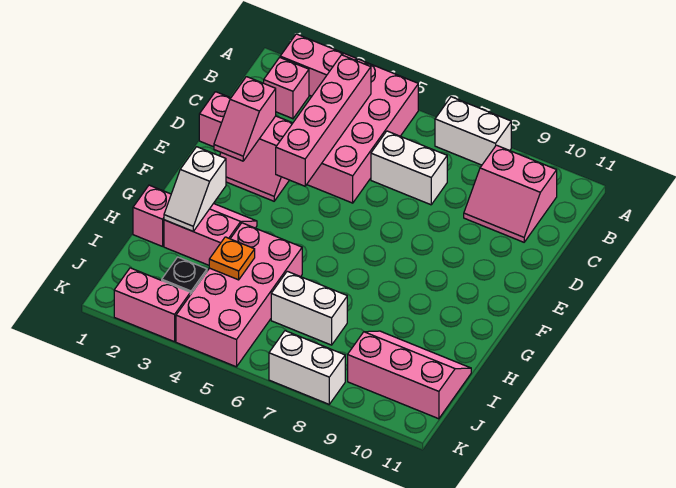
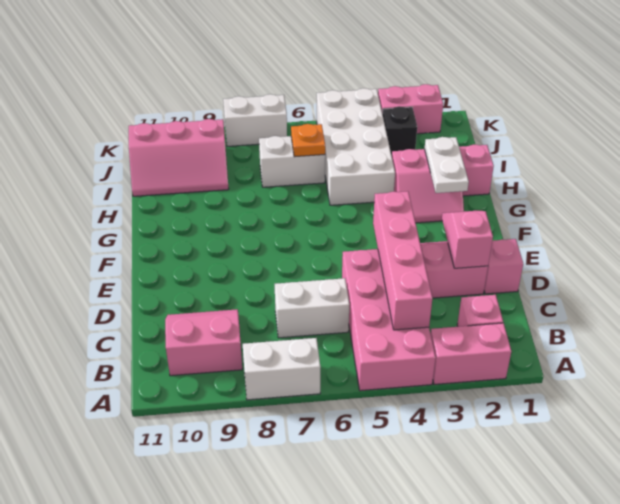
white slope G2:H2 level 2 top G -> white plate G2:H2 level 2
pink brick H4:K5 level 1 -> white brick H4:K5 level 1
orange plate I4 level 2 -> orange plate I6 level 2

